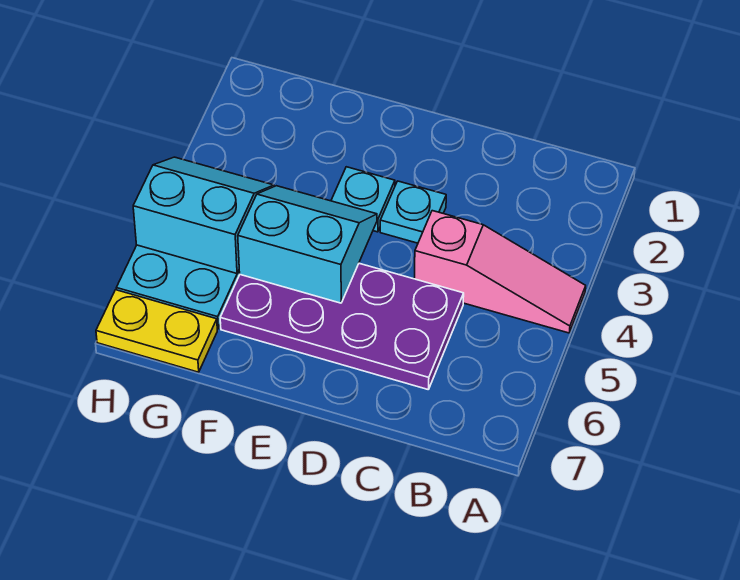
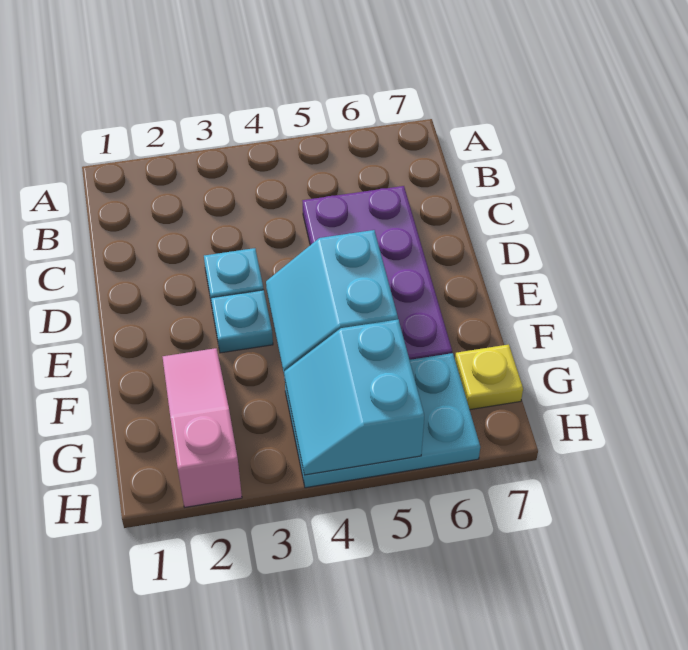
pink slope A4:C4 level 1 top C -> pink slope F2:H2 level 1 top H
yellow plate G7:H7 level 1 -> yellow plate G7 level 1

